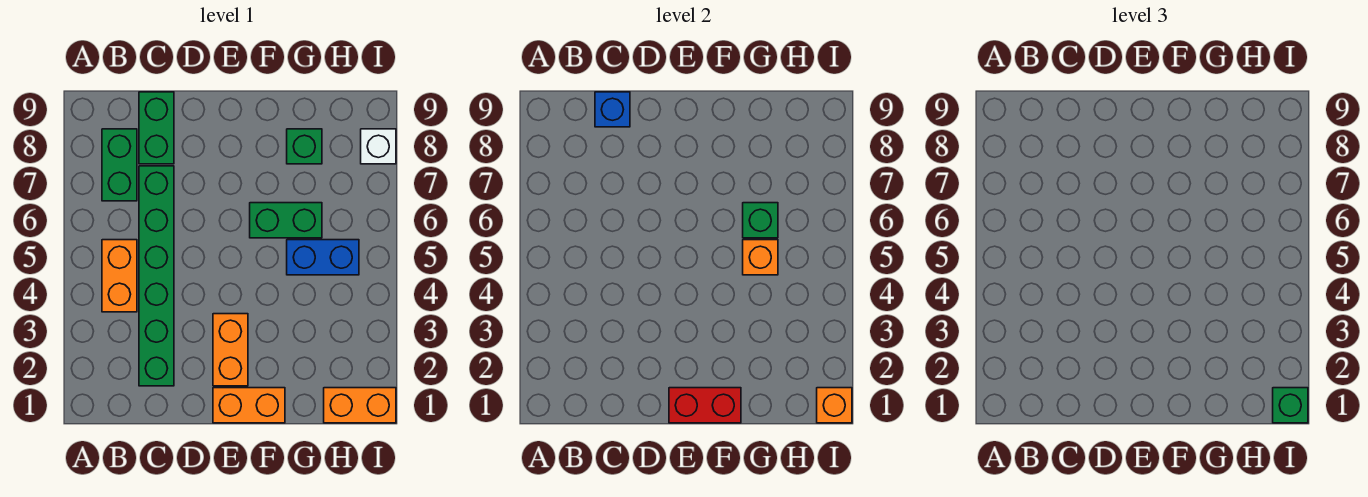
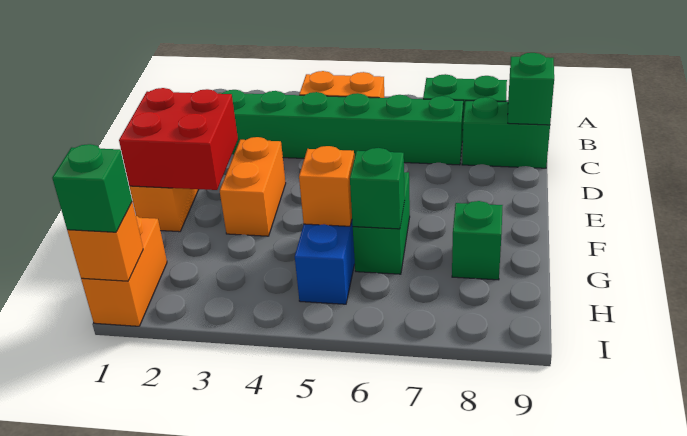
blue brick C9 level 2 -> green brick C9 level 2
red brick E1:F1 level 2 -> red brick E1:F2 level 2
orange brick E2:E3 level 1 -> orange brick E3:F3 level 1
white brick I8 level 1 -> none

